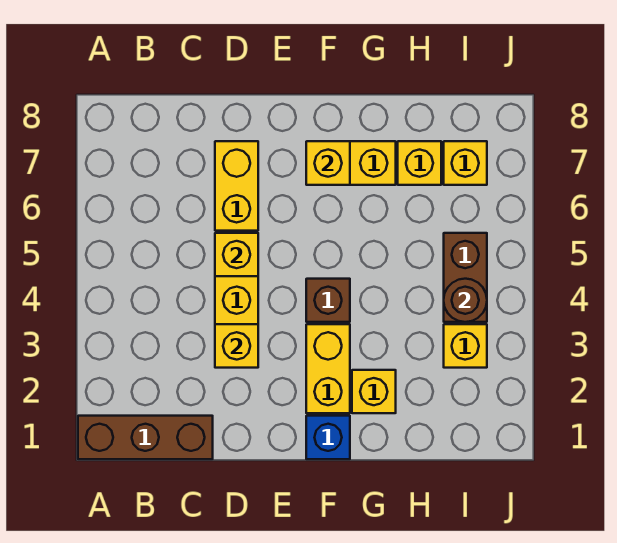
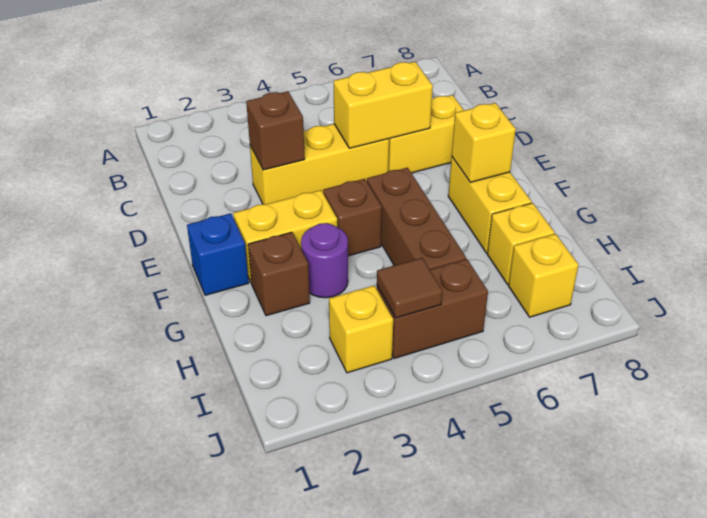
brown brick A1:C1 level 1 -> brown brick F5:H5 level 1
yellow brick D3 level 2 -> brown brick D3 level 2
yellow brick D5 level 2 -> yellow brick D5:D6 level 2
yellow brick G2 level 1 -> brown brick G2 level 1
none -> purple round brick G3 level 1
brown round brick I4 level 2 -> brown tile I4 level 2

